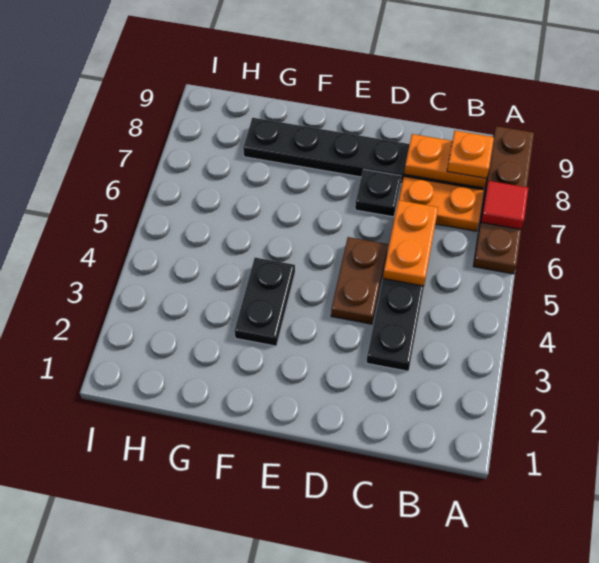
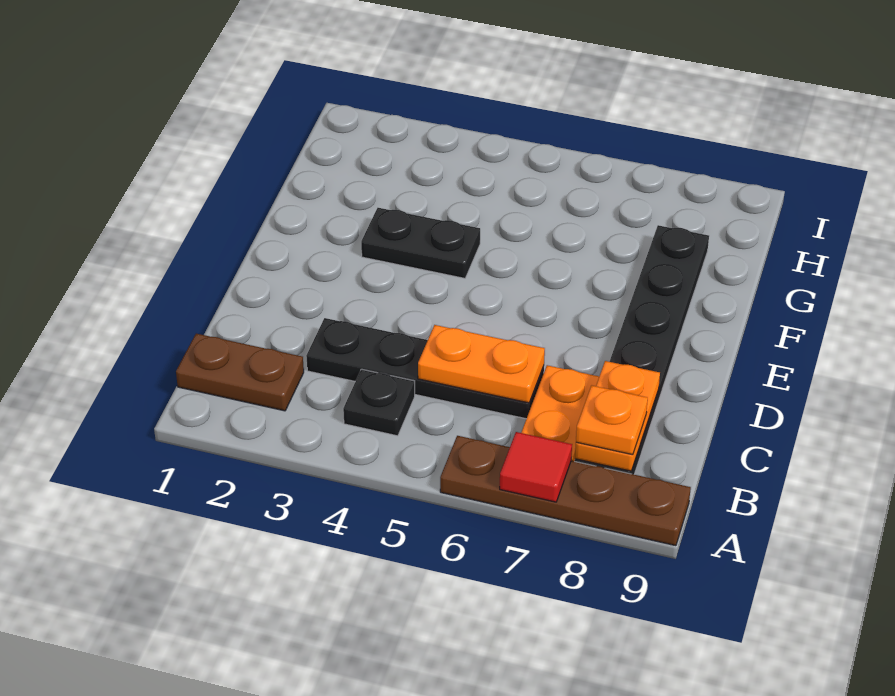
brown plate D4:D5 level 1 -> brown plate B1:B2 level 1
black plate D7 level 1 -> black plate B4 level 1

